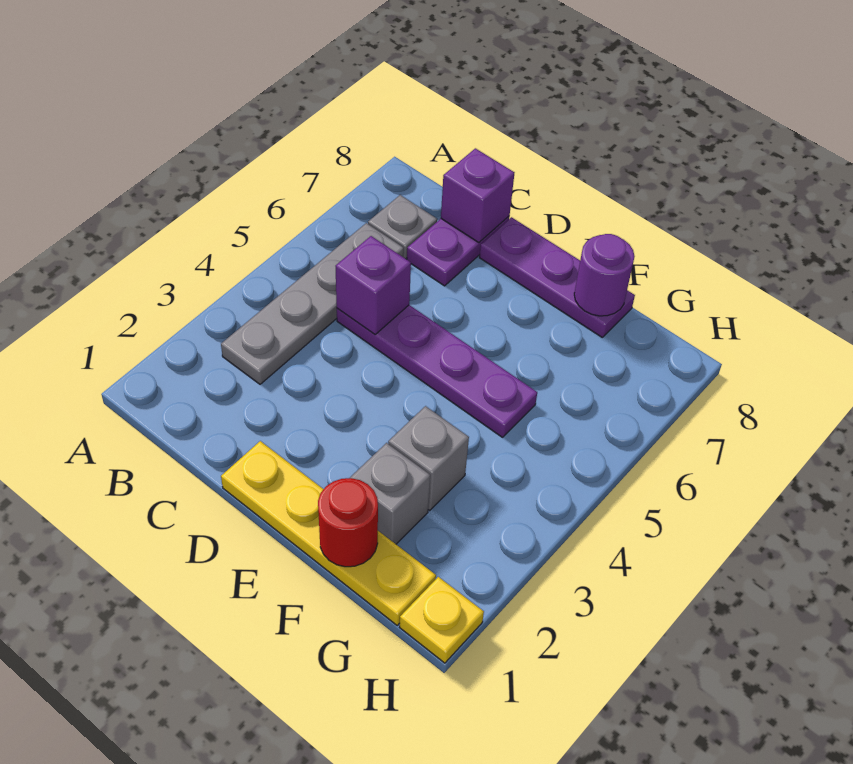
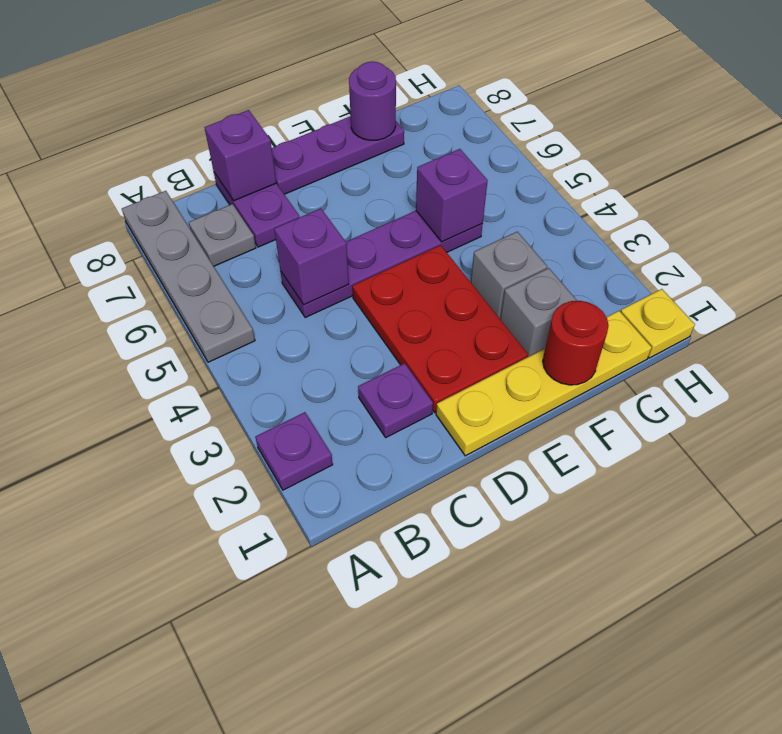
none -> purple plate A2 level 1
grey plate B3:B6 level 1 -> grey plate A5:A8 level 1
none -> purple plate C2 level 1
none -> red plate D2:E4 level 1
none -> purple brick F5 level 2

